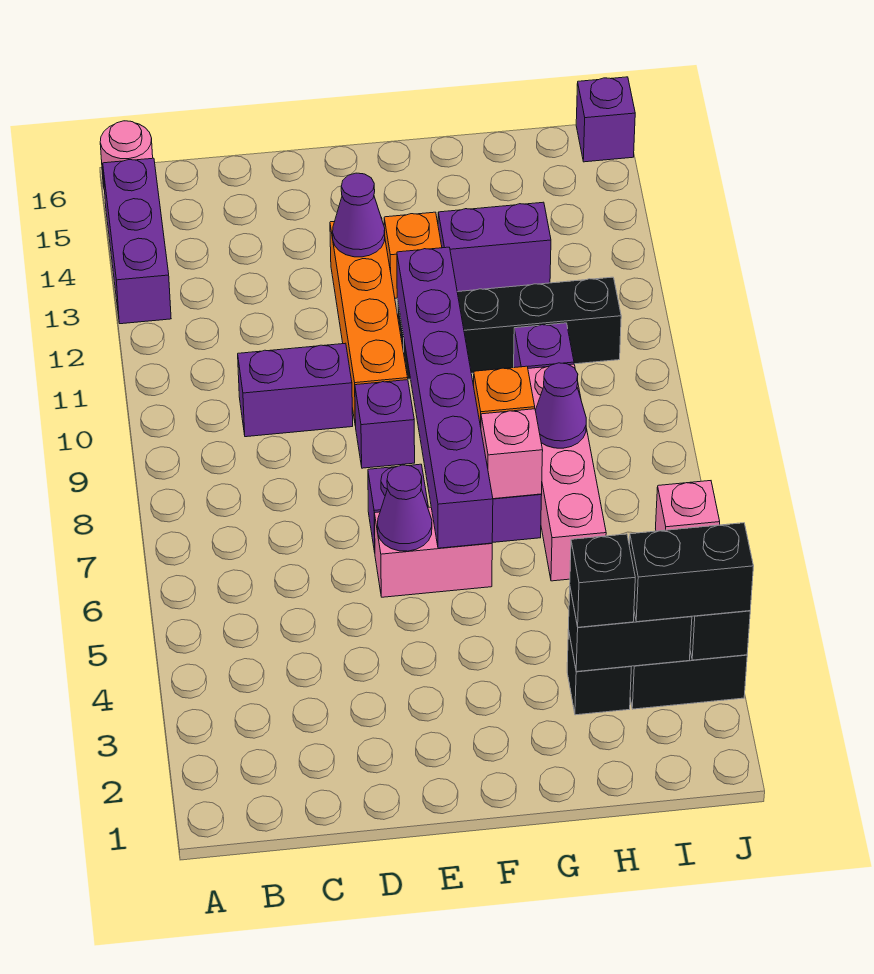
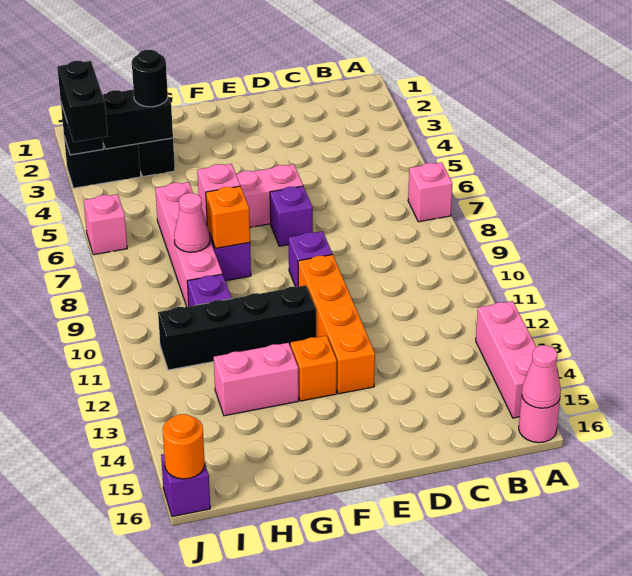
none -> pink brick A7 level 1
purple brick A13:A15 level 1 -> pink brick A13:A15 level 1
none -> pink cone A16 level 2
purple brick C10:D10 level 1 -> none
purple cone E6 level 2 -> none
purple cone E13 level 2 -> none
purple brick F6:F11 level 2 -> none
purple brick G13:H13 level 1 -> pink brick G13:H13 level 1
black brick H3 level 3 -> black round brick H3 level 3
purple cone H8 level 2 -> pink cone H8 level 2
black brick I3:J3 level 3 -> black brick J3:J4 level 3
none -> orange round brick J16 level 2

